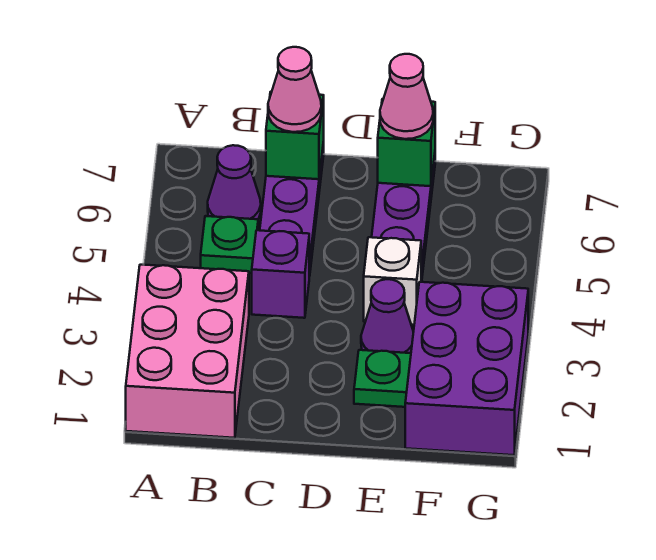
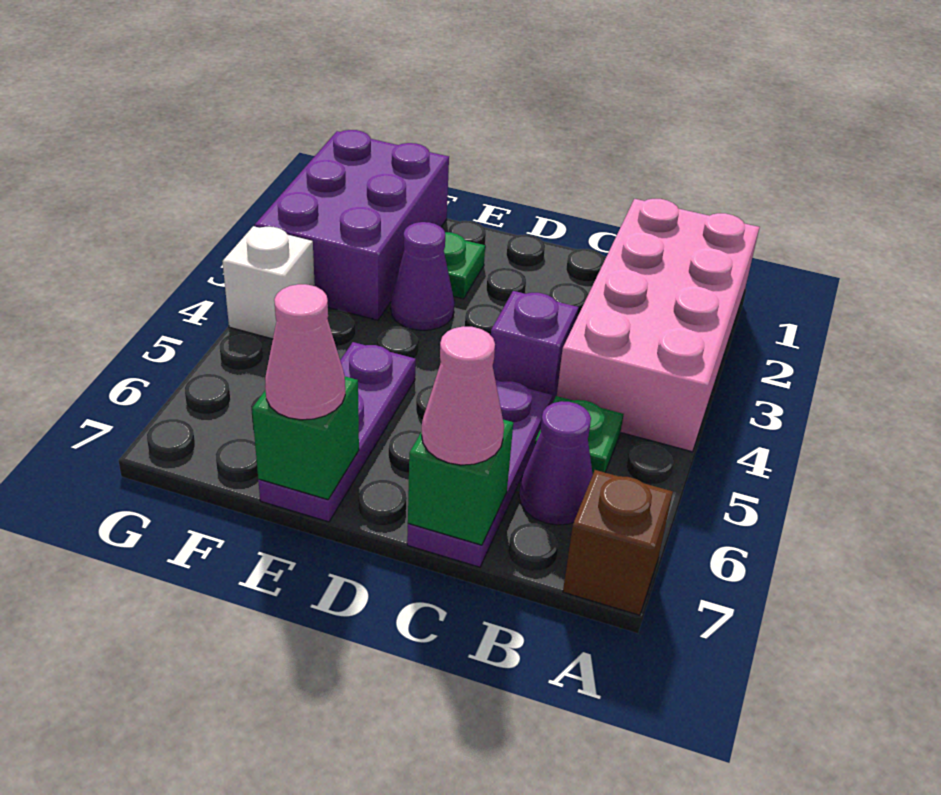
pink brick A1:B3 level 1 -> pink brick A1:B4 level 1
none -> brown brick A7 level 1
white brick E4 level 1 -> white brick G4 level 1

